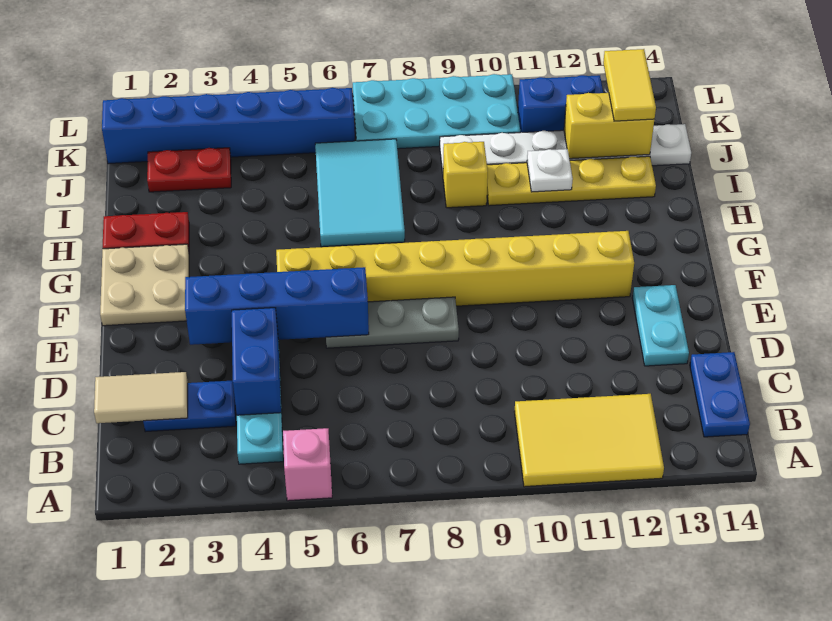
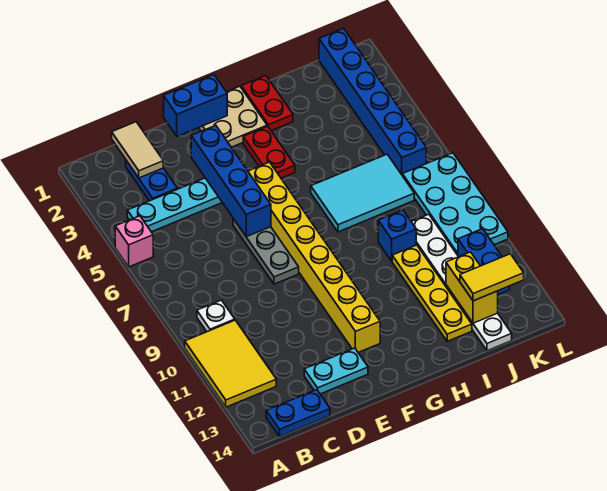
blue brick C4:D4 level 2 -> blue brick E1:F1 level 2
yellow brick I9 level 1 -> blue brick I9 level 1
white plate I11 level 2 -> white plate B9 level 1
red plate J2:J3 level 1 -> red plate G3:G4 level 1

